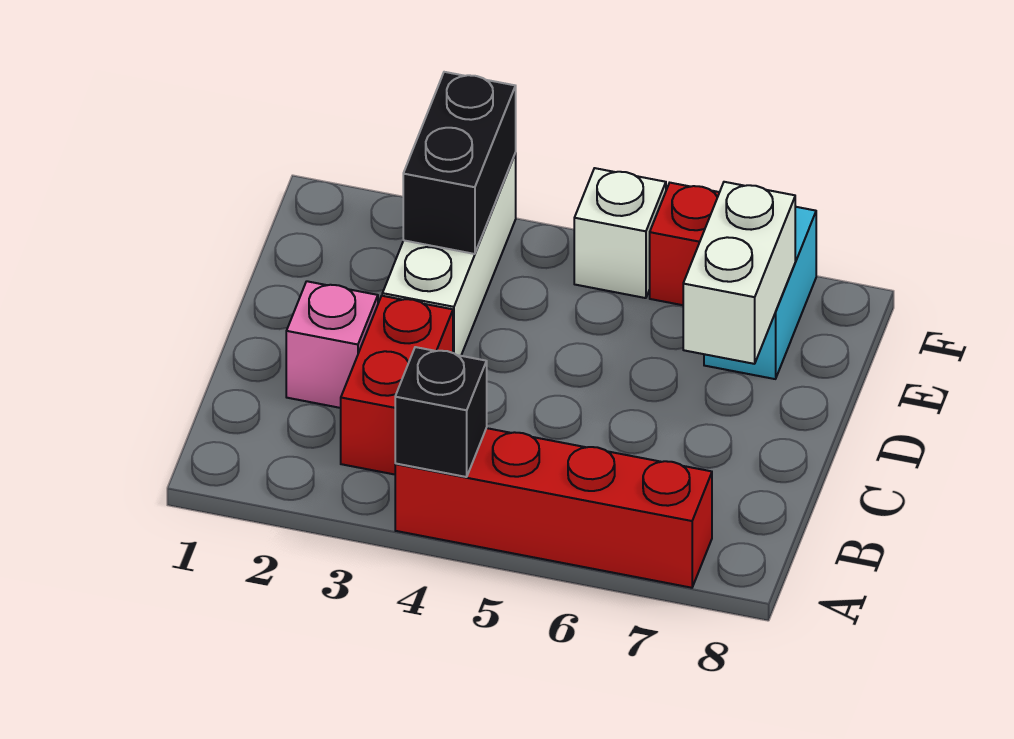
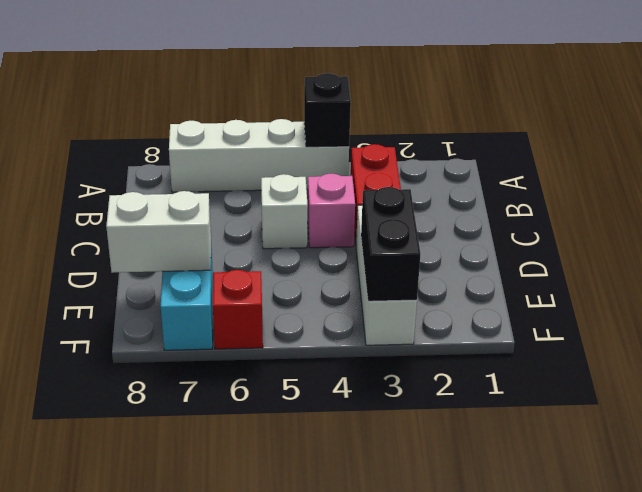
red brick A4:A7 level 1 -> white brick A4:A7 level 1
pink brick C2 level 1 -> pink brick C4 level 1
white brick D7:E7 level 2 -> white brick E7:E8 level 2
white brick F5 level 1 -> white brick C5 level 1

